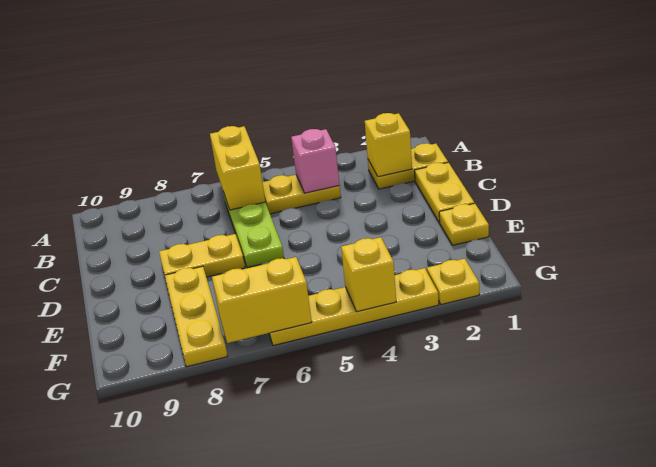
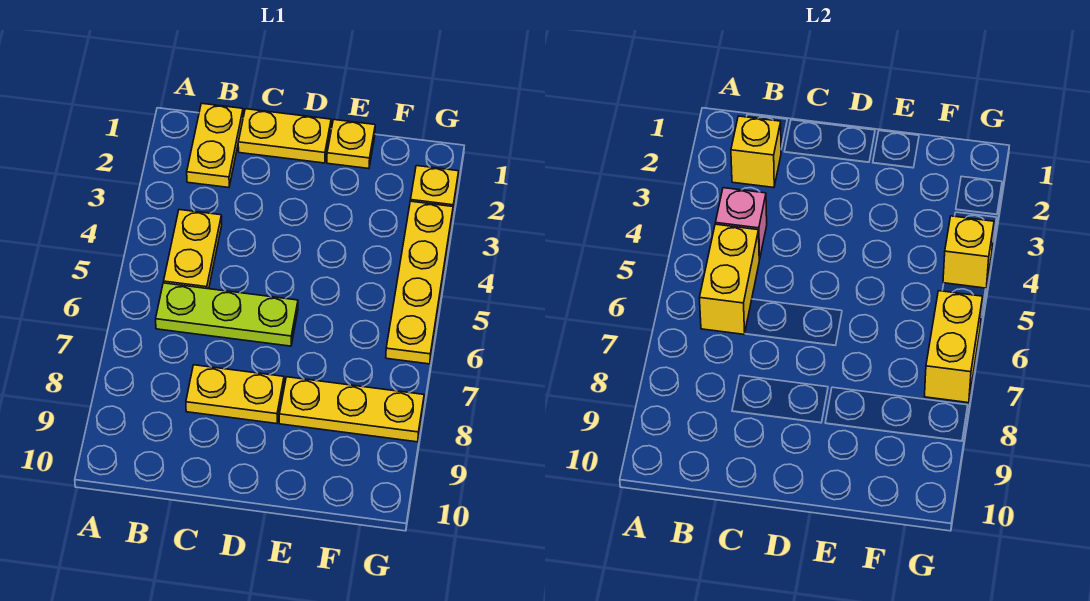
yellow brick A6:B6 level 2 -> yellow brick B5:B6 level 2
yellow plate D7:D8 level 1 -> yellow plate C8:D8 level 1

